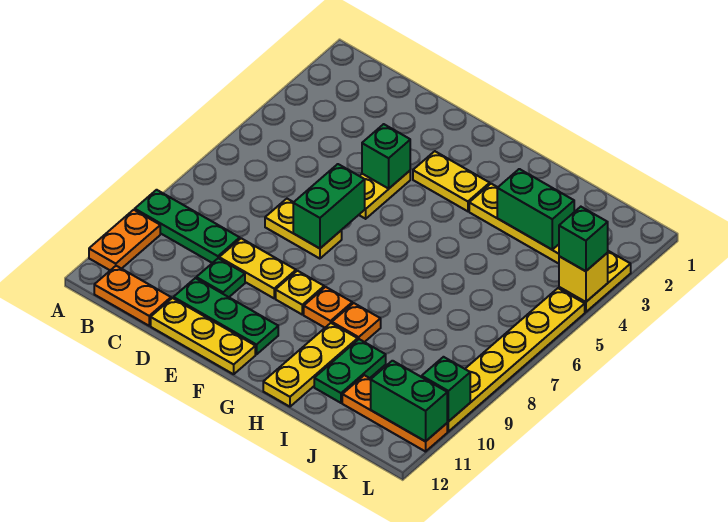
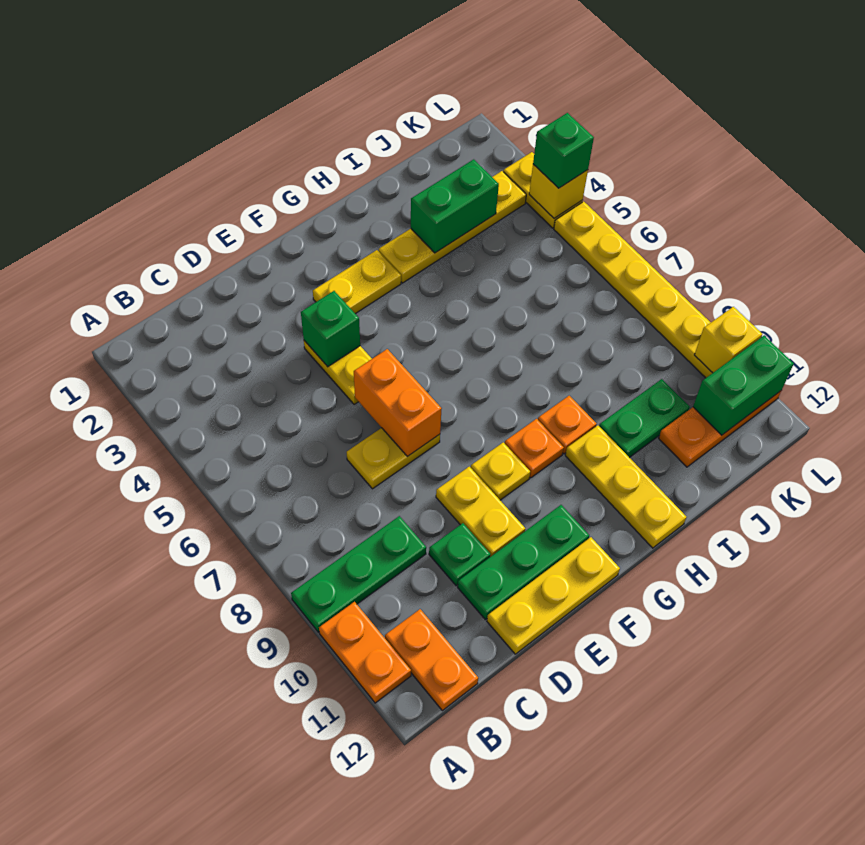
orange plate B12:C12 level 1 -> orange plate B11:B12 level 1
yellow plate D9:E9 level 1 -> yellow plate E9:E10 level 1
green brick E6:E7 level 2 -> orange brick E6:E7 level 2
green plate I10:I11 level 1 -> green plate I10:J10 level 1
green brick L10 level 2 -> yellow brick L10 level 2

